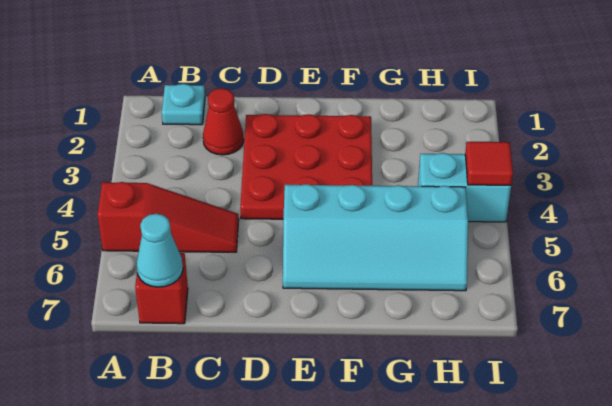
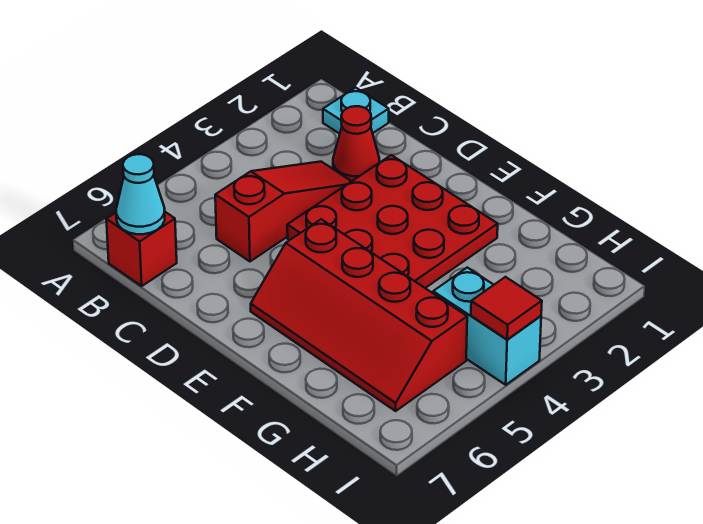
red slope A5:C5 level 1 top A -> red slope C3:C5 level 1 top 5
cyan slope E5:H6 level 1 top 5 -> red slope E5:H6 level 1 top 5

